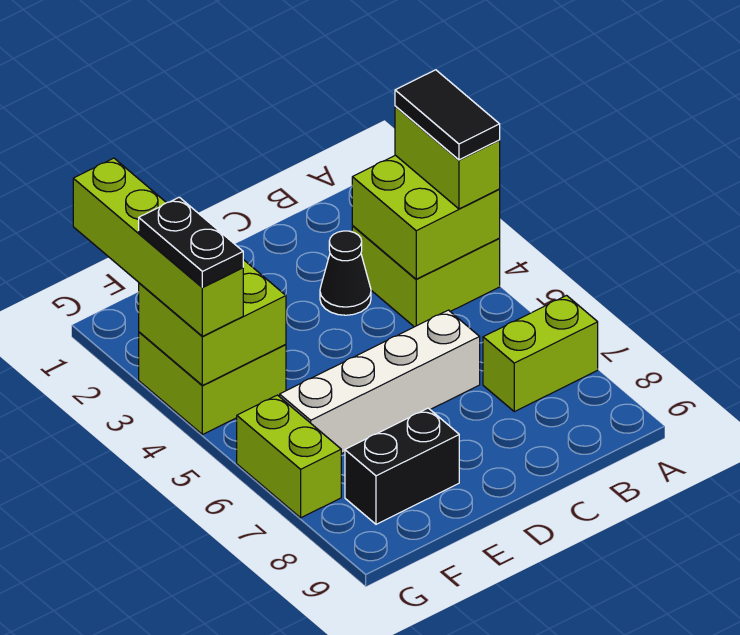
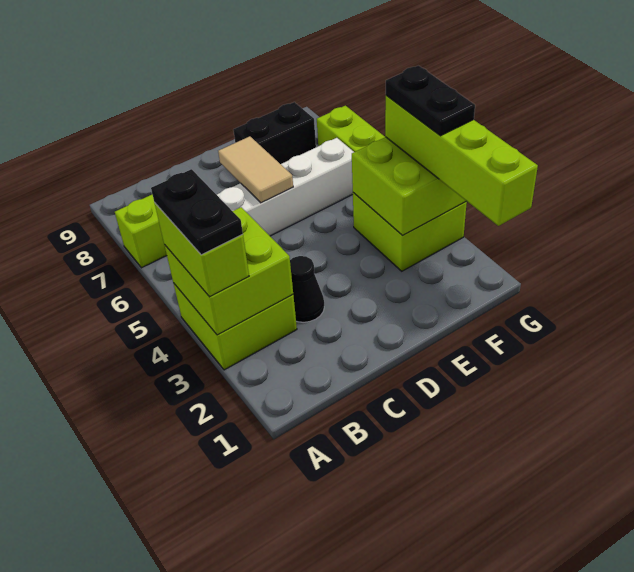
black tile A3:A4 level 4 -> black plate A3:A4 level 4
none -> tan tile D6:D7 level 2

